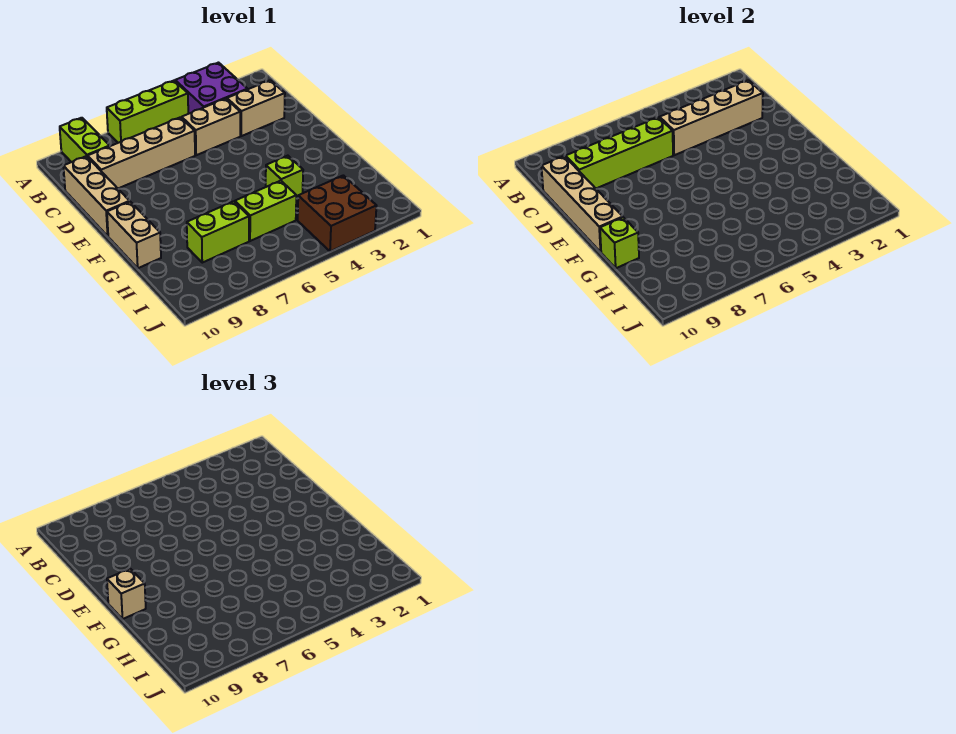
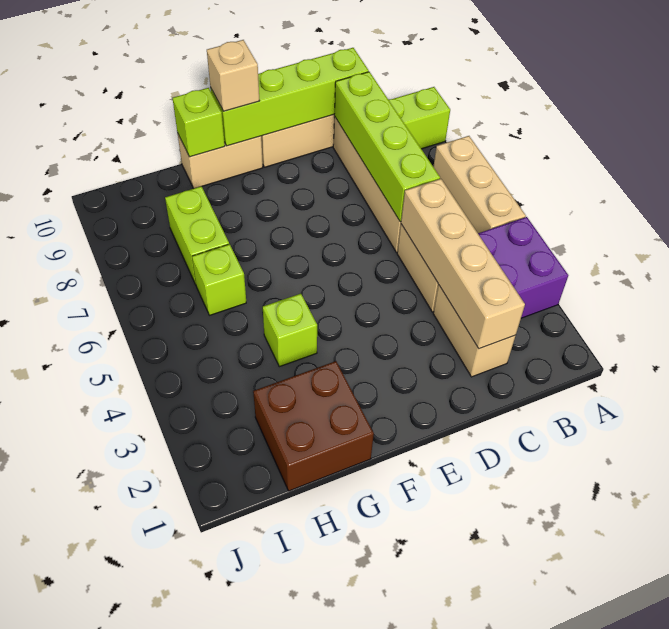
lime brick A5:A7 level 1 -> tan brick A5:A7 level 1
tan brick C10:F10 level 2 -> lime brick C10:F10 level 2
lime brick H5:H6 level 1 -> lime brick H6 level 1
brown brick I3:J4 level 1 -> brown brick G1:H2 level 1

